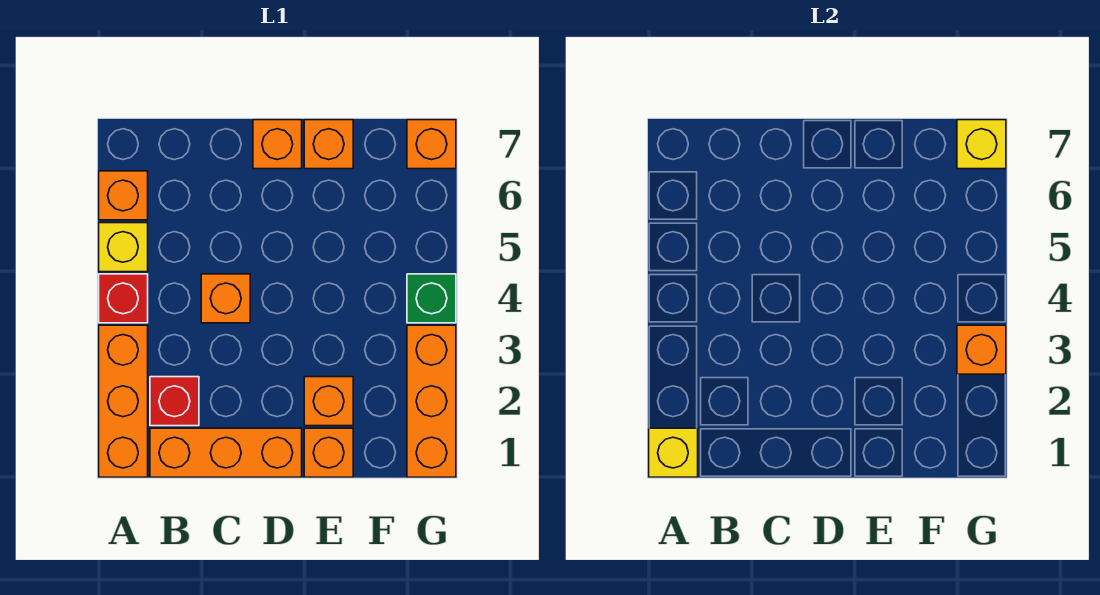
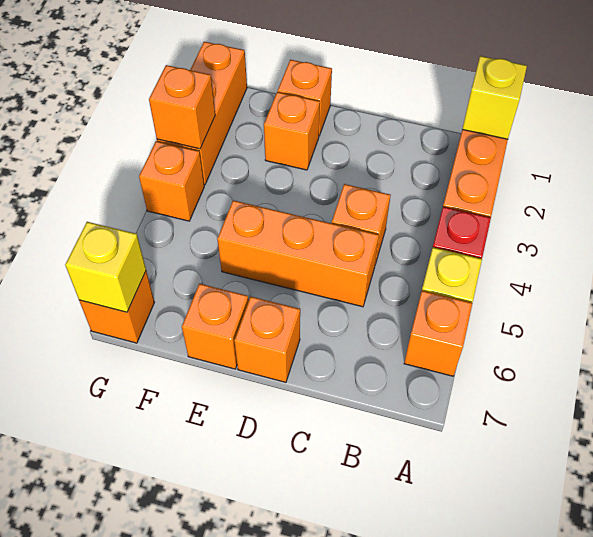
orange brick B1:D1 level 1 -> orange brick C5:E5 level 1
red brick B2 level 1 -> none
green brick G4 level 1 -> orange brick G4 level 1

